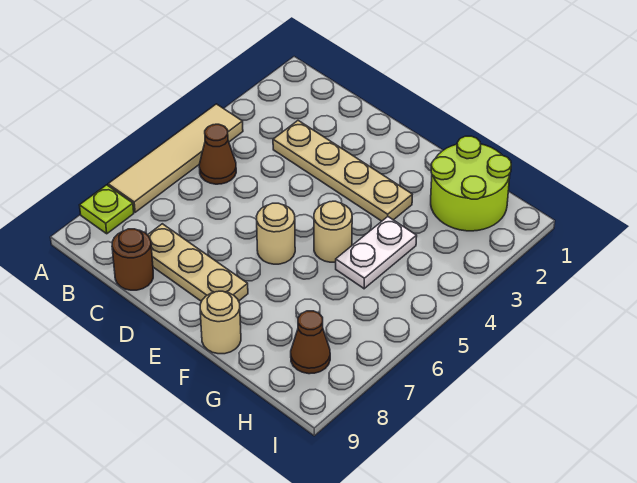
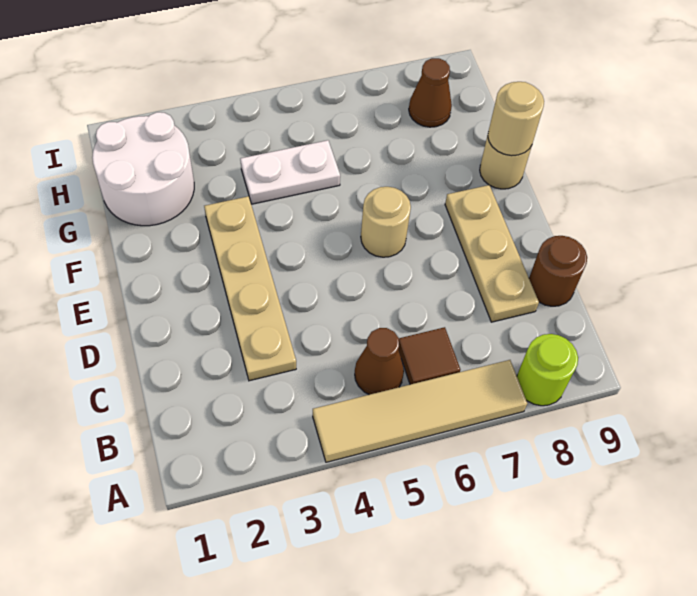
lime plate A8 level 1 -> lime round brick A8 level 1
none -> brown tile B6 level 1
tan round brick F5 level 1 -> tan round brick F9 level 2
lime round brick G1:H2 level 1 -> white round brick G1:H2 level 1

